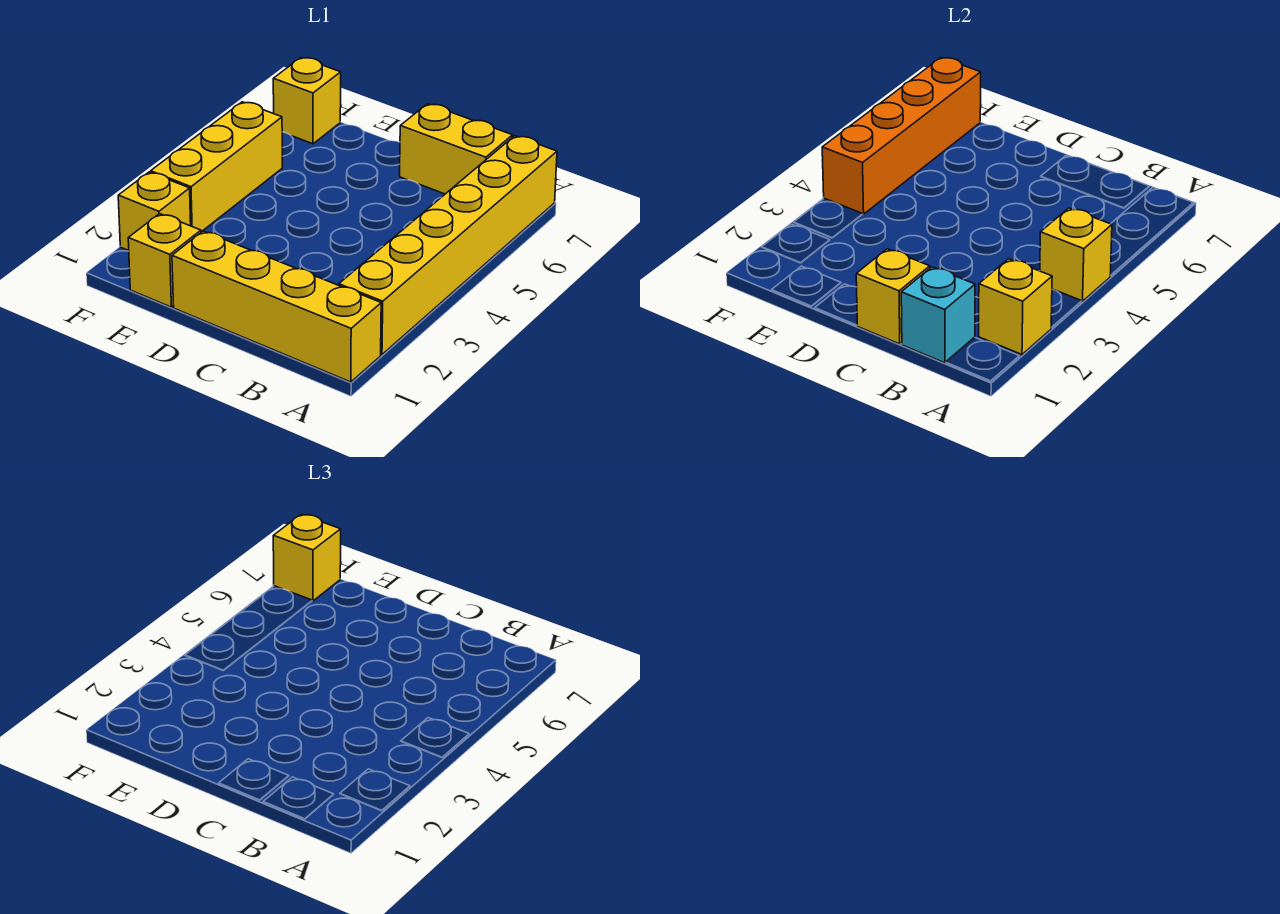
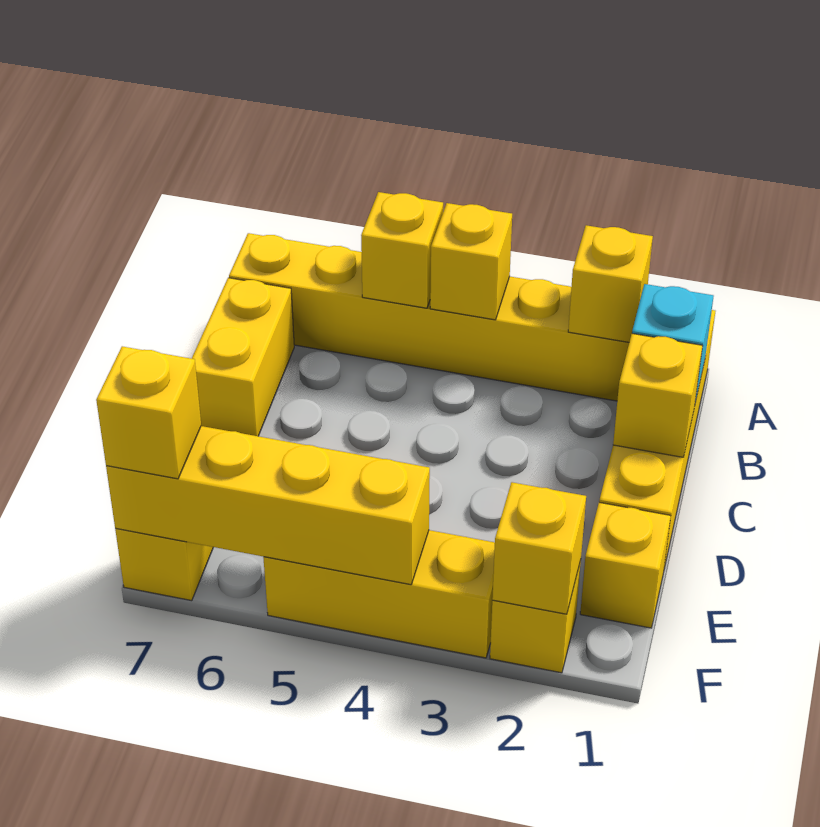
none -> yellow brick A5 level 2
none -> yellow brick F2 level 2
orange brick F4:F7 level 2 -> yellow brick F4:F7 level 2

